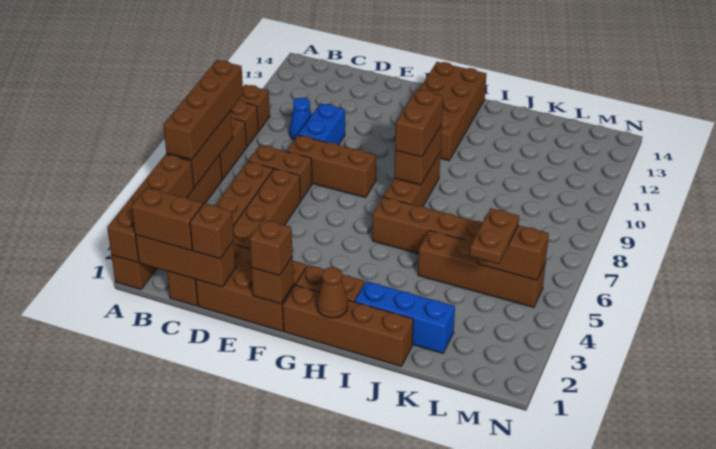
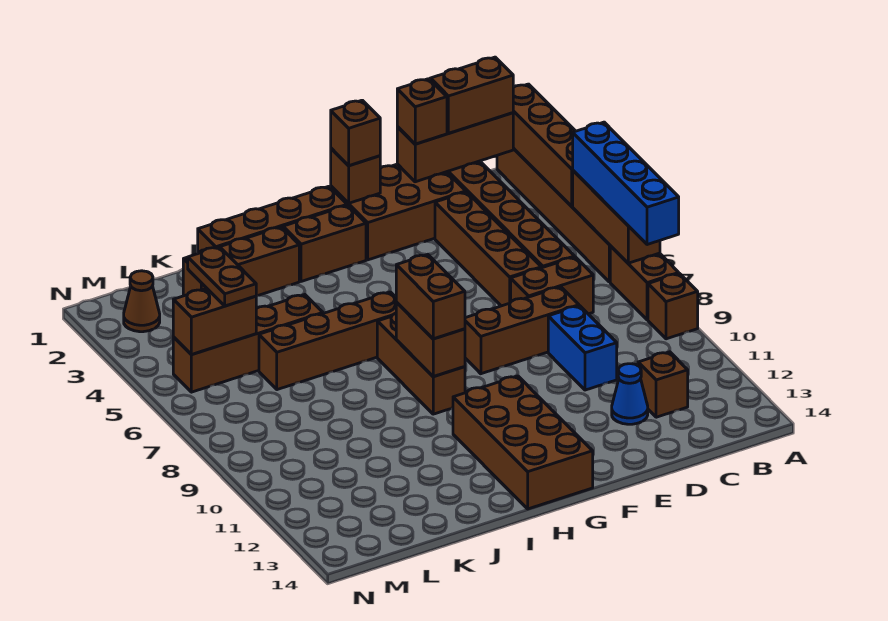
brown brick A5:A8 level 3 -> blue brick A5:A8 level 3
brown brick A10 level 1 -> brown brick C12 level 1
blue cone C10 level 1 -> blue cone D12 level 1
brown cone H1 level 2 -> brown cone M2 level 1
blue brick I2:K2 level 1 -> brown brick I2:K2 level 1

